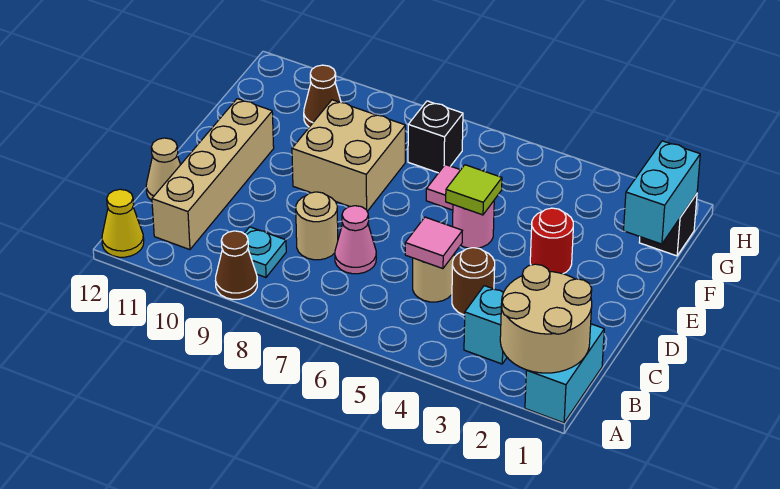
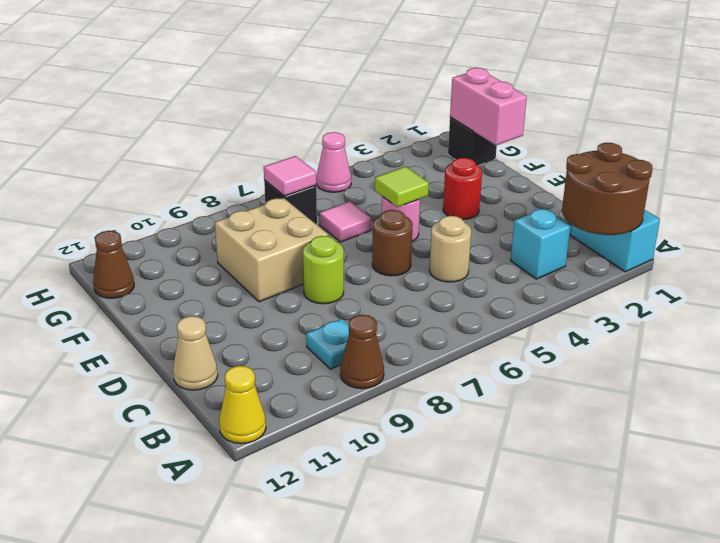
tan round brick A1:B2 level 2 -> brown round brick A1:B2 level 2
tan brick B11:E11 level 1 -> none
brown round brick C4 level 1 -> brown round brick D6 level 1
pink tile C5 level 2 -> pink tile G7 level 2
pink cone C7 level 1 -> pink cone H5 level 1
tan round brick C8 level 1 -> none
none -> lime round brick D8 level 1
cyan brick F1:G1 level 2 -> pink brick F1:G1 level 2
brown cone G10 level 1 -> brown cone G12 level 1

